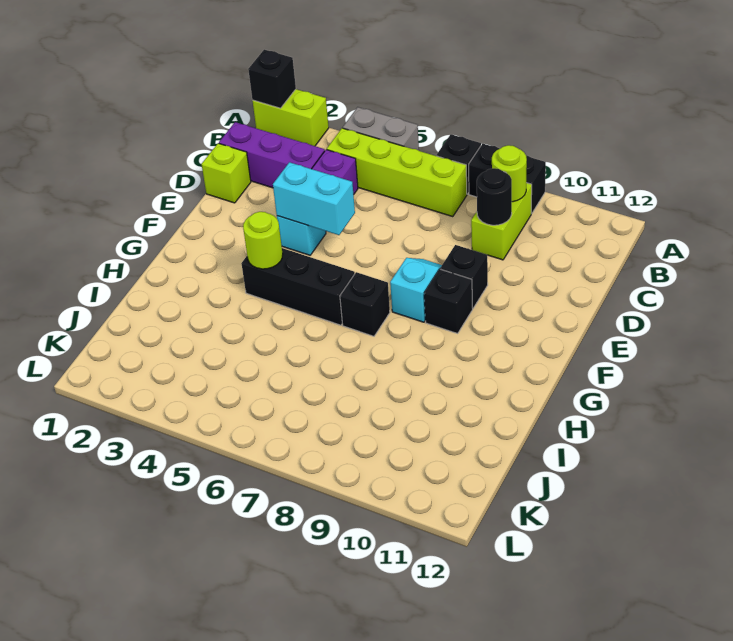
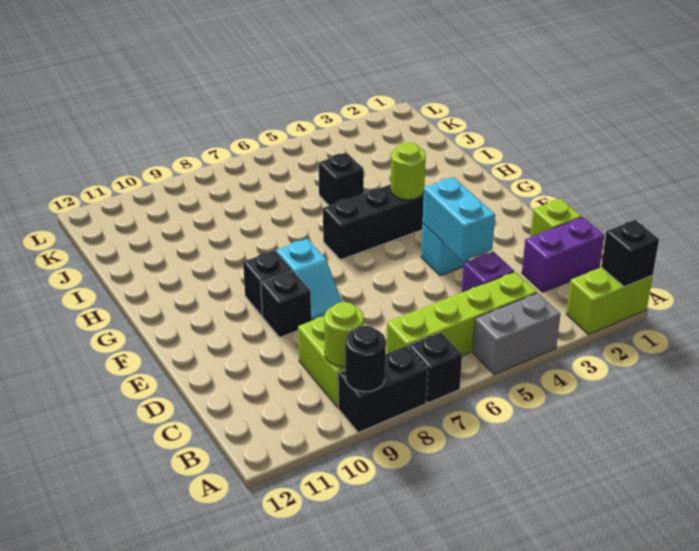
purple brick C1:C3 level 1 -> purple brick C1:C2 level 1
black round brick C9 level 2 -> black round brick A9 level 2
cyan brick E4:E5 level 2 -> cyan brick D4:E4 level 2
black brick G7 level 1 -> black brick I5 level 1

